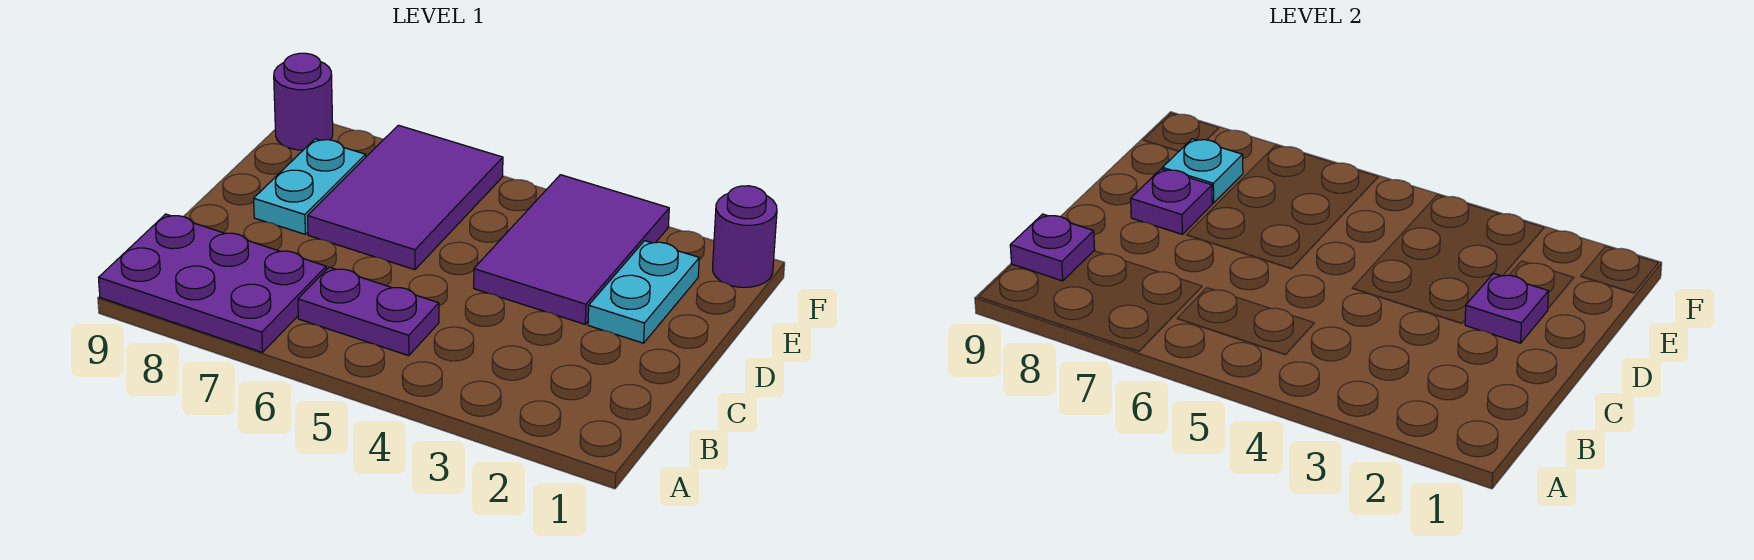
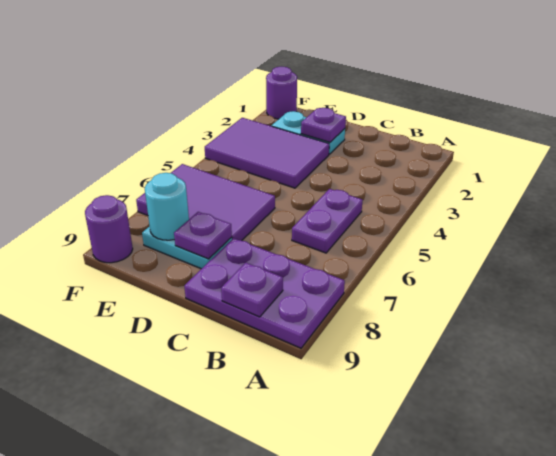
purple plate A7:B9 level 1 -> purple plate A8:C9 level 1
cyan plate E8 level 2 -> cyan round brick E8 level 2

